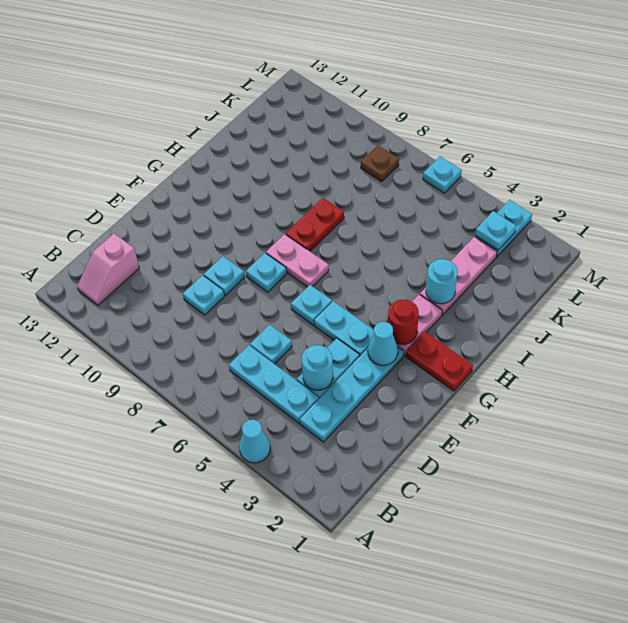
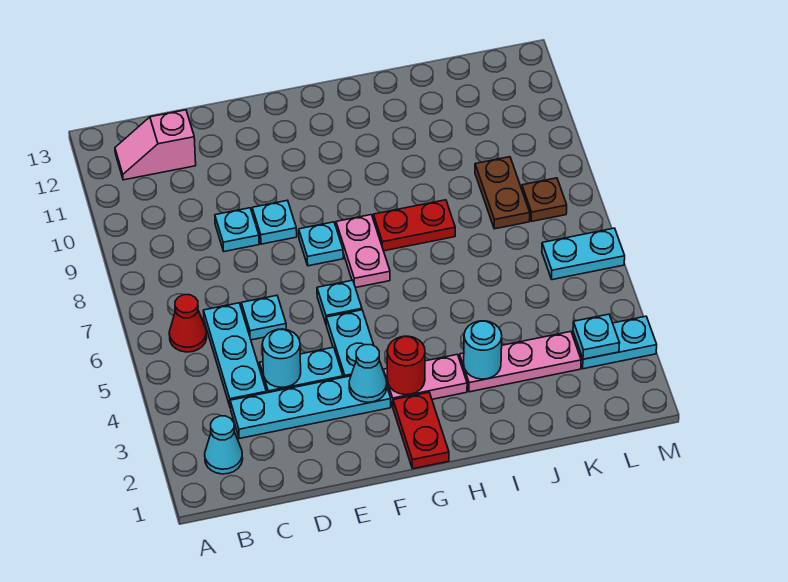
cyan cone A4 level 1 -> cyan cone B2 level 1
none -> red cone B6 level 1
none -> brown plate K8:K9 level 1
cyan plate M6 level 1 -> cyan plate L6:M6 level 1

